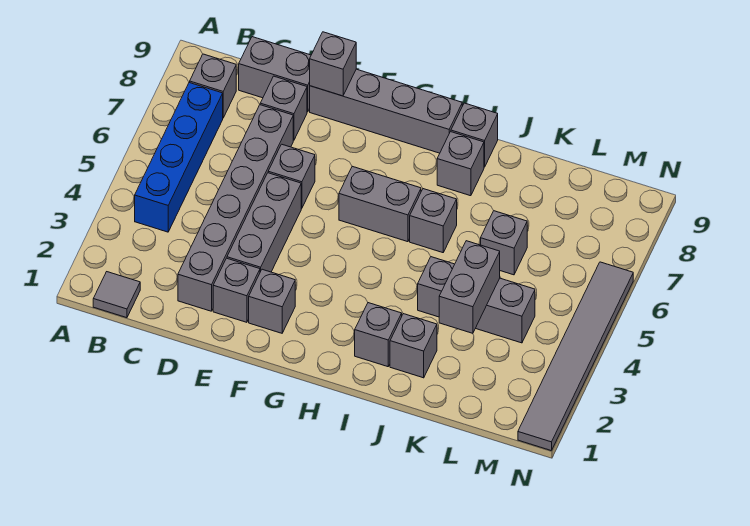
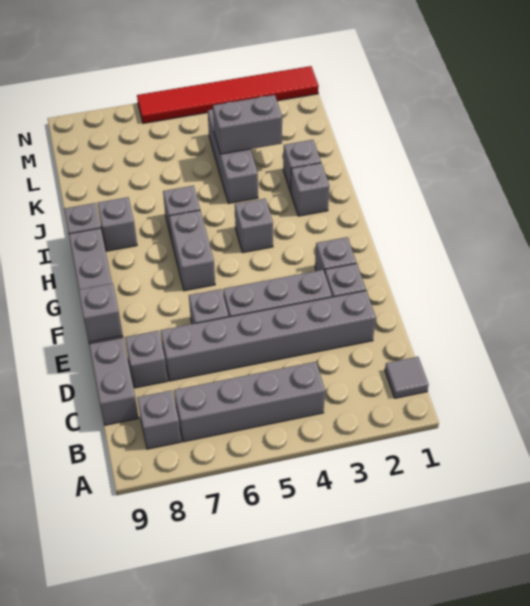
blue brick B4:B7 level 1 -> grey brick B4:B7 level 1
grey brick K6 level 1 -> grey brick H4 level 1
grey tile N1:N6 level 1 -> red tile N1:N6 level 1

